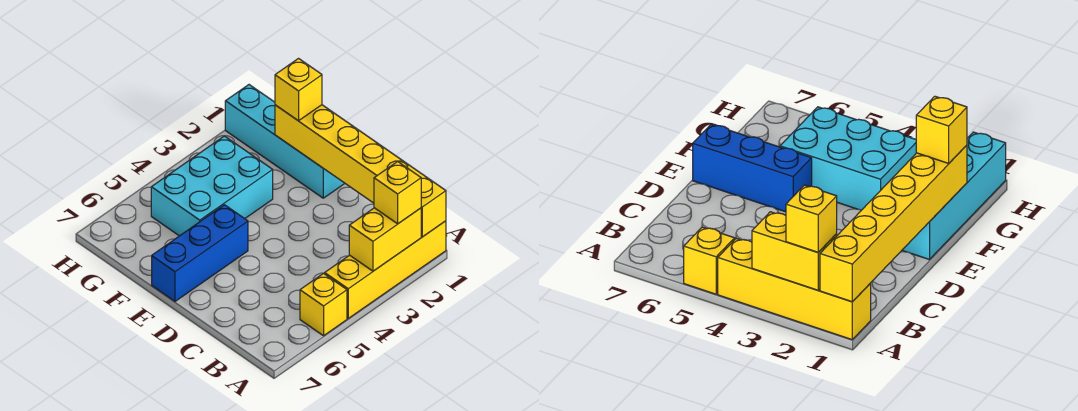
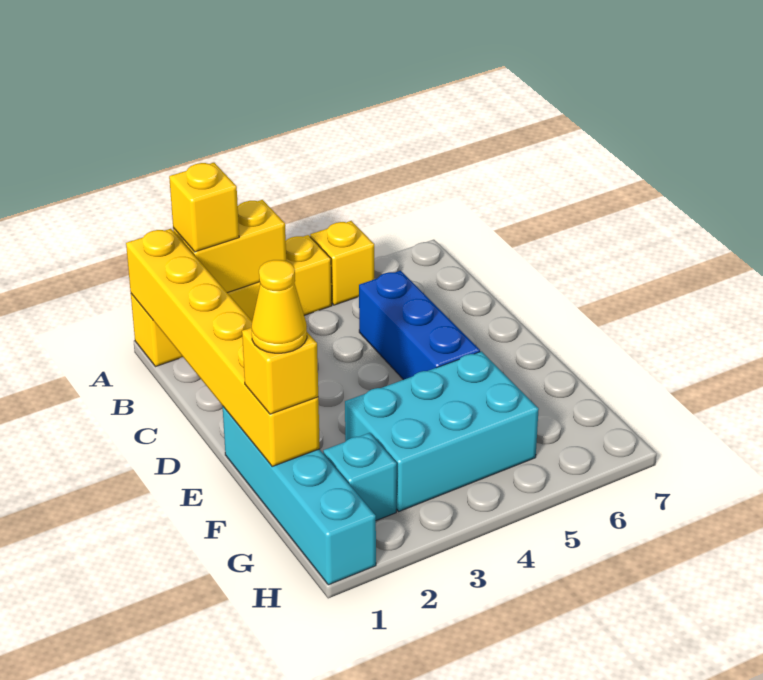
blue brick E5:E7 level 1 -> blue brick C5:E5 level 1
none -> yellow cone F1 level 4
none -> cyan brick G2 level 1

